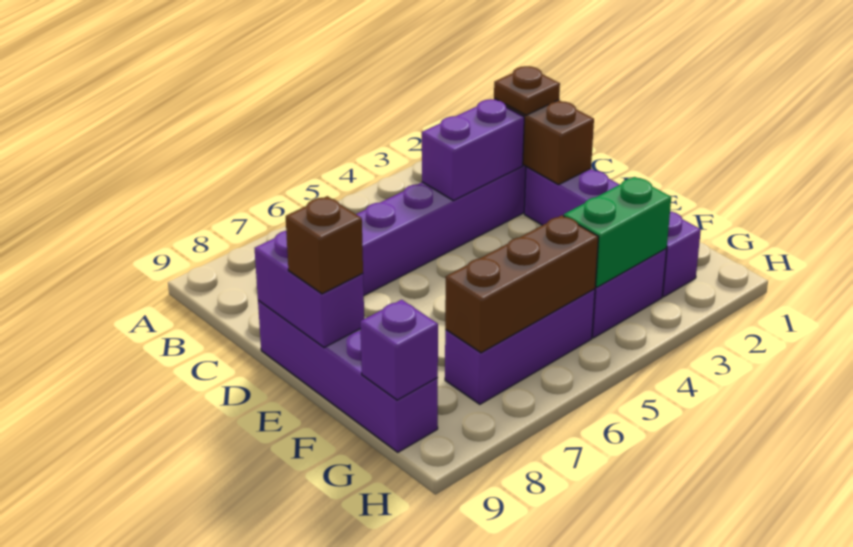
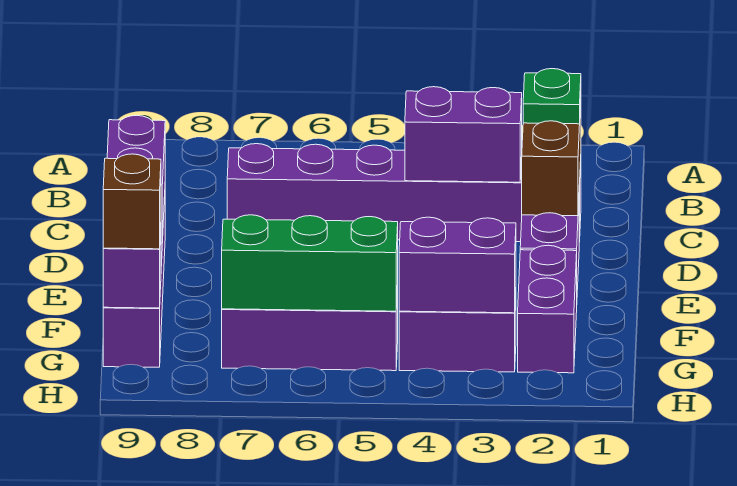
brown plate C2 level 3 -> green plate C2 level 3
brown brick E9 level 3 -> brown brick G9 level 3
green brick G3:G4 level 2 -> purple brick G3:G4 level 2
brown brick G5:G7 level 2 -> green brick G5:G7 level 2

